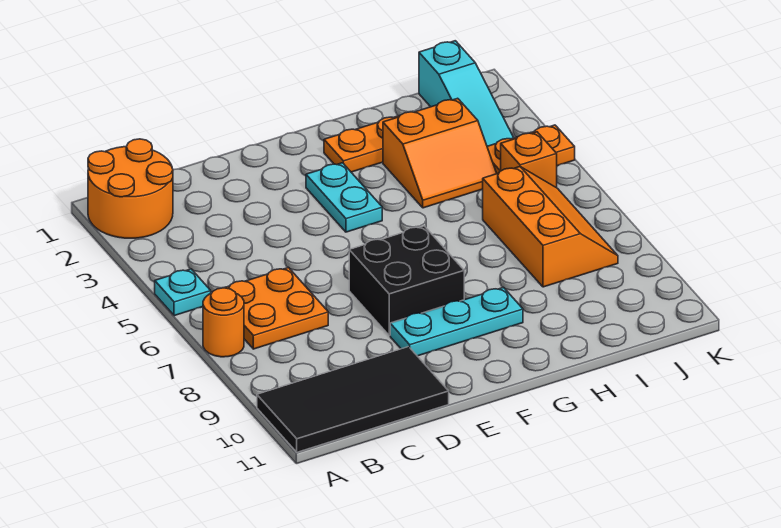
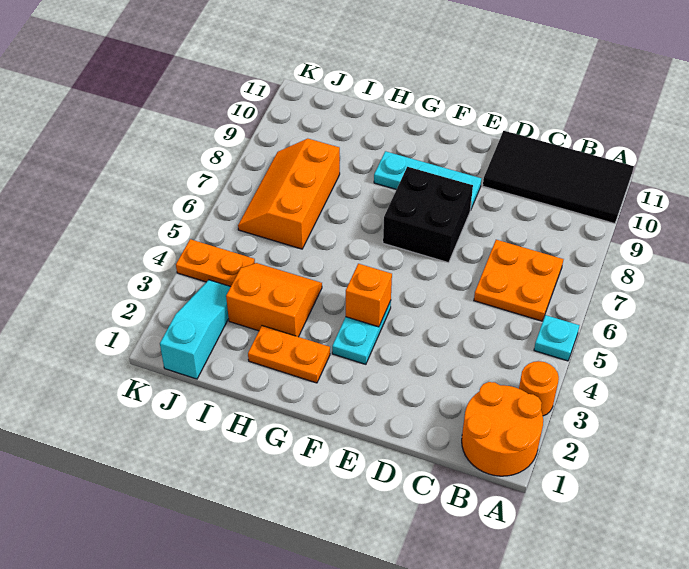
orange round brick A7 level 1 -> orange round brick A3 level 1
orange brick J5 level 1 -> orange brick F4 level 2

